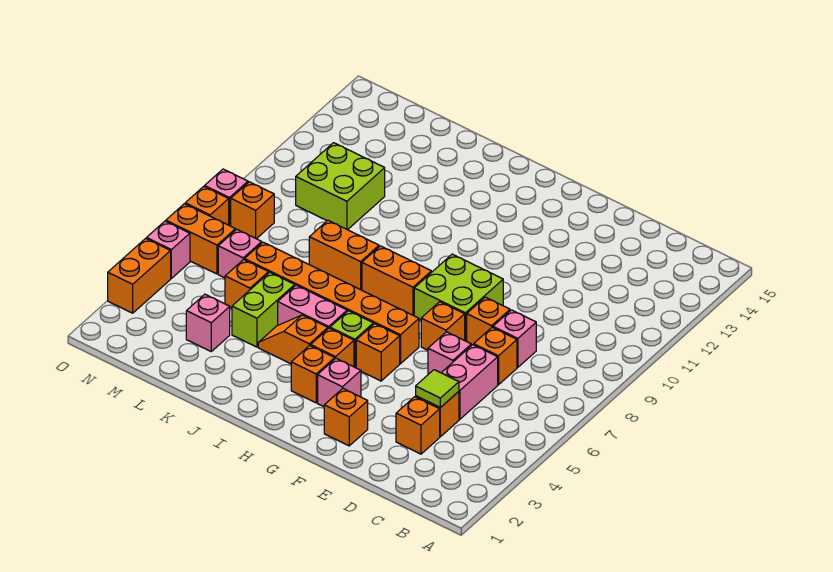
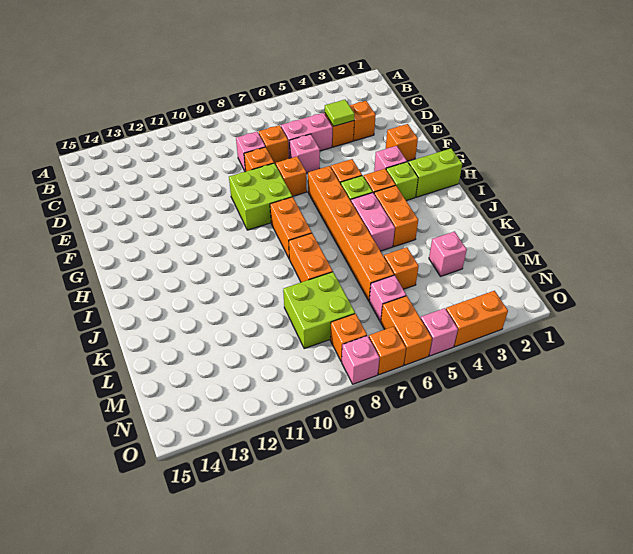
orange brick H3 level 1 -> lime brick H3 level 1
orange slope I4:J4 level 1 top I -> orange brick I4:J4 level 1
lime brick K4:K5 level 1 -> lime brick H1:H2 level 1
lime brick L10:M11 level 1 -> lime brick L8:M9 level 1

